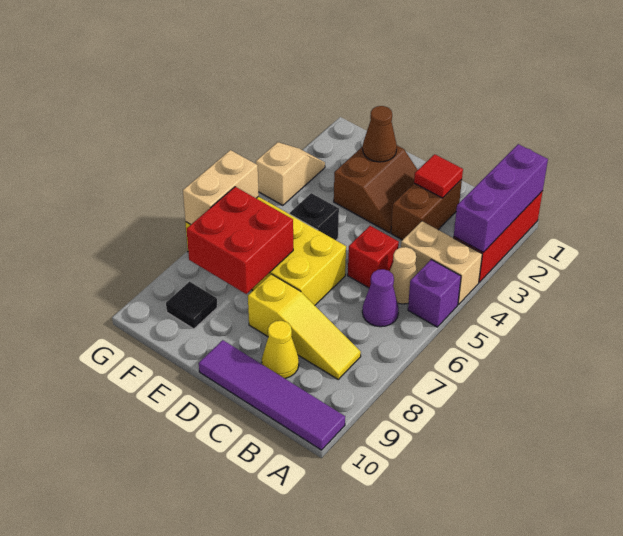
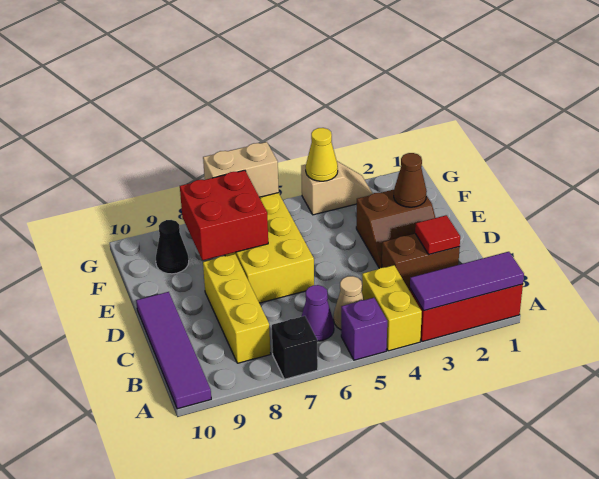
purple brick A1:A3 level 2 -> purple tile A1:A3 level 2
tan brick A4:B4 level 1 -> yellow brick A4:B4 level 1
yellow slope B8:D8 level 1 top D -> yellow brick B8:D8 level 1
red brick C5 level 1 -> none
yellow cone C9 level 1 -> yellow cone G4 level 2
black brick E5 level 1 -> black brick A7 level 1
black tile F9 level 1 -> black cone F9 level 1

